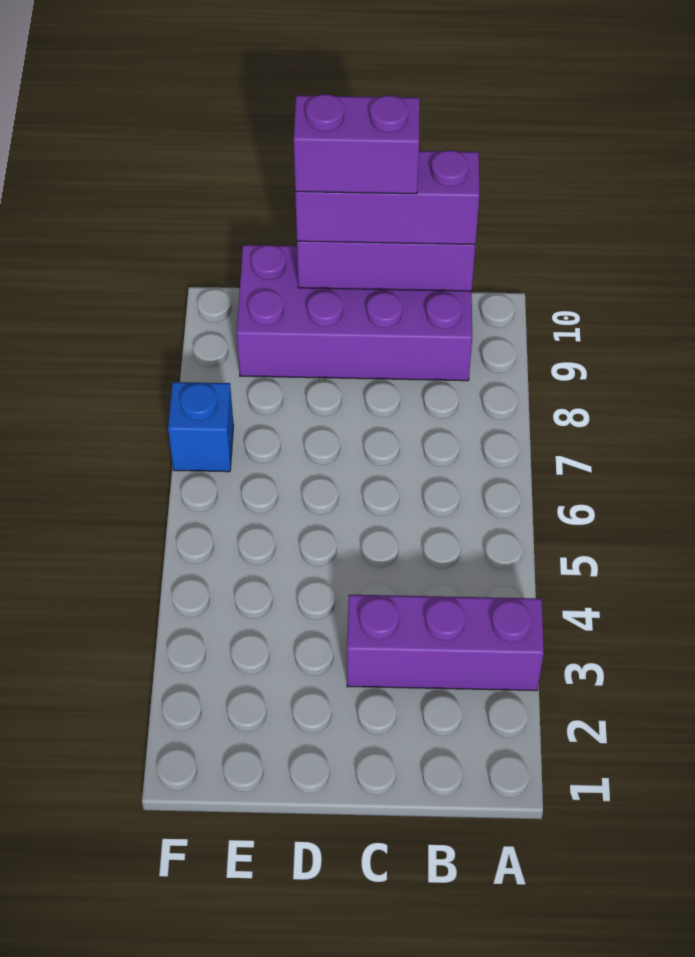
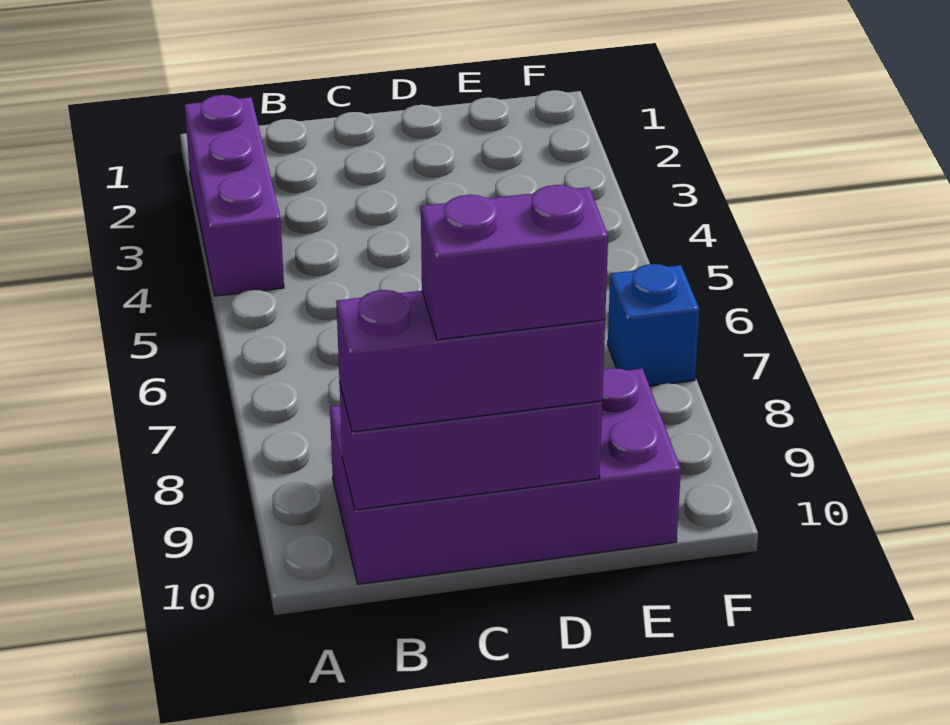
purple brick A3:C3 level 1 -> purple brick A2:A4 level 1

